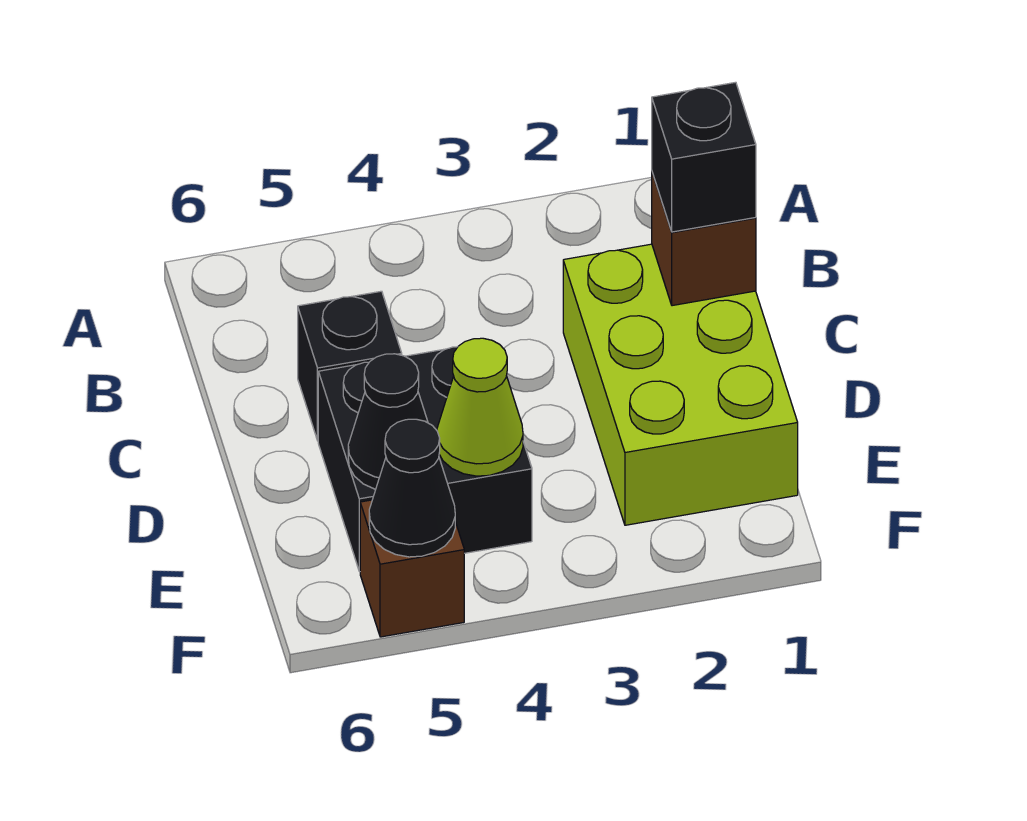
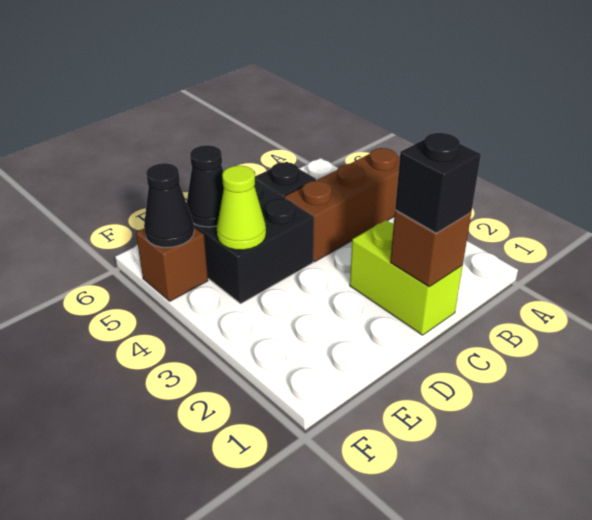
none -> brown brick A4:C4 level 1
lime brick C1:E2 level 1 -> lime brick C1:C2 level 1

